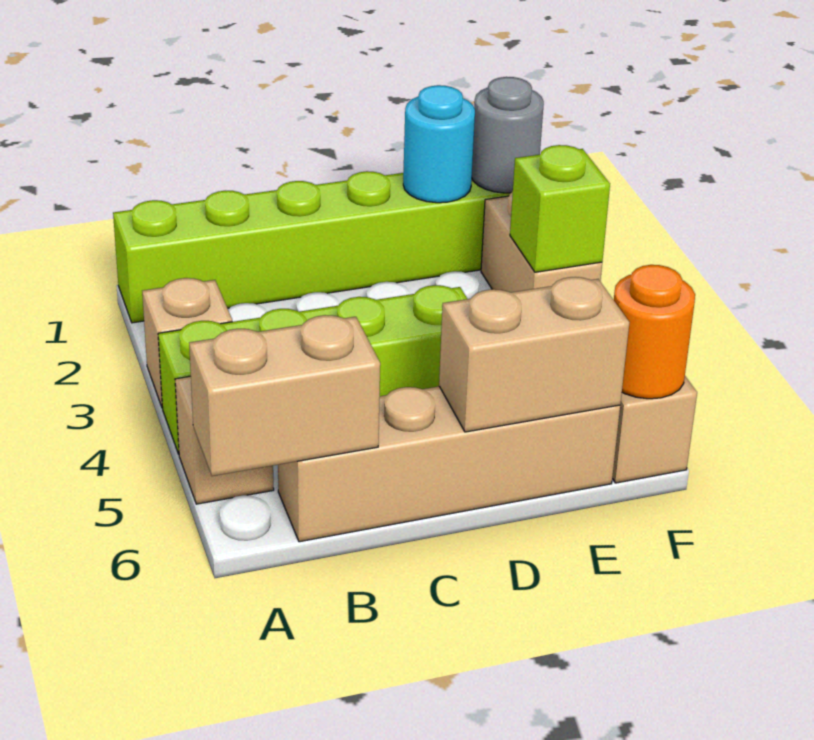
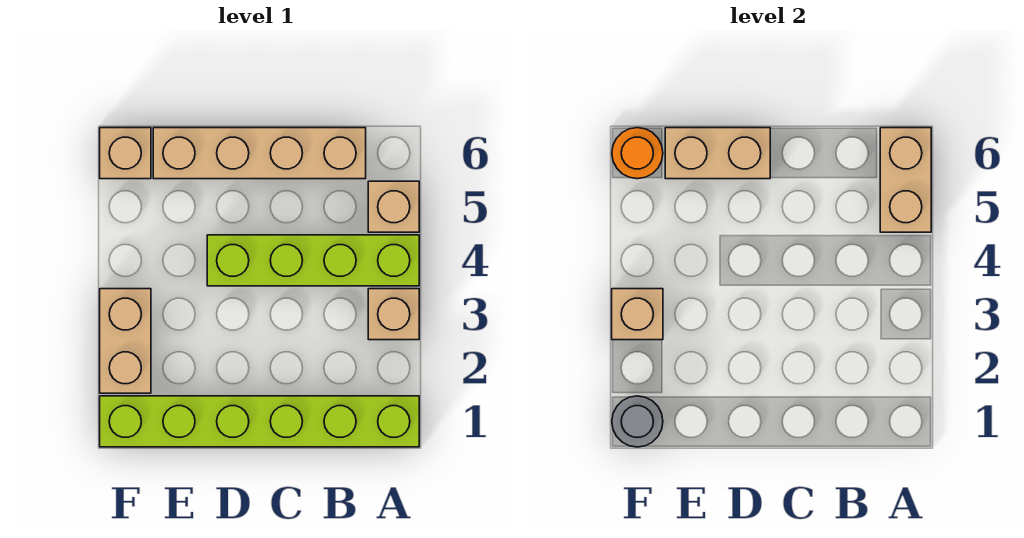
tan brick A6:B6 level 2 -> tan brick A5:A6 level 2
cyan round brick E1 level 2 -> none
lime brick F3 level 2 -> tan brick F3 level 2

